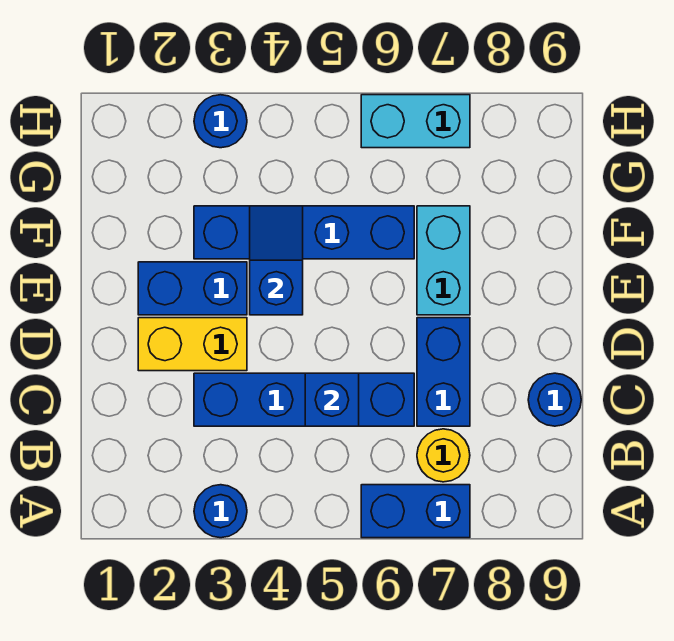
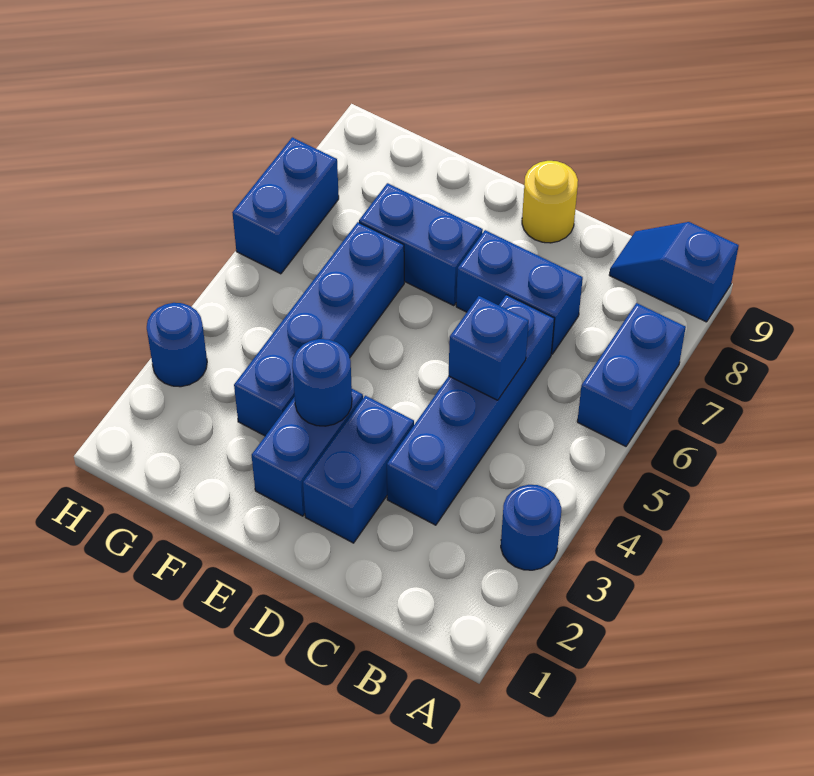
yellow round brick B7 level 1 -> yellow round brick D9 level 1
blue round brick C9 level 1 -> blue round brick E3 level 2
yellow brick D2:D3 level 1 -> blue brick D2:D3 level 1
blue slope E4:F4 level 2 top E -> blue slope A9:B9 level 1 top A
cyan brick E7:F7 level 1 -> blue brick E7:F7 level 1
cyan brick H6:H7 level 1 -> blue brick H6:H7 level 1

